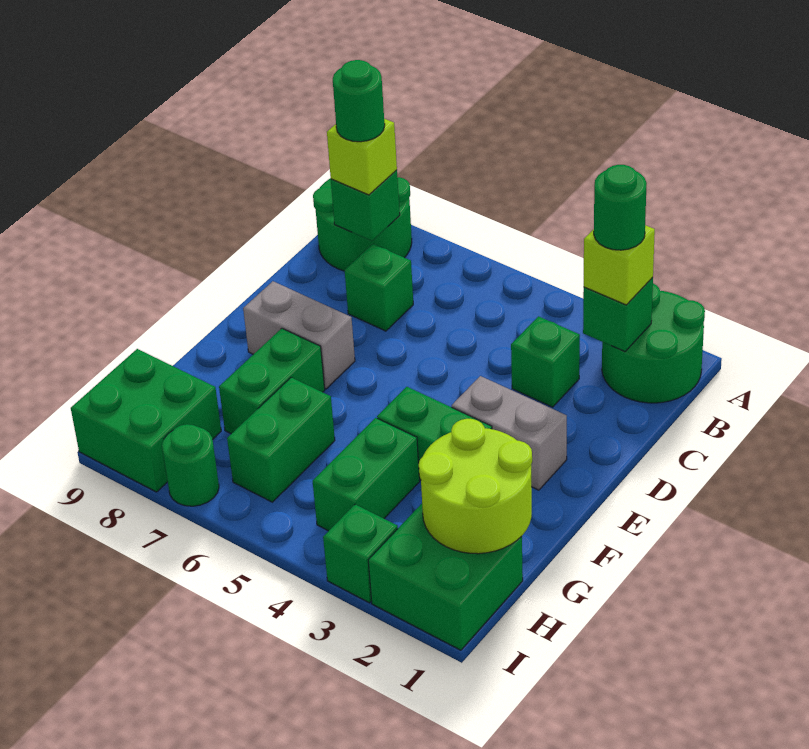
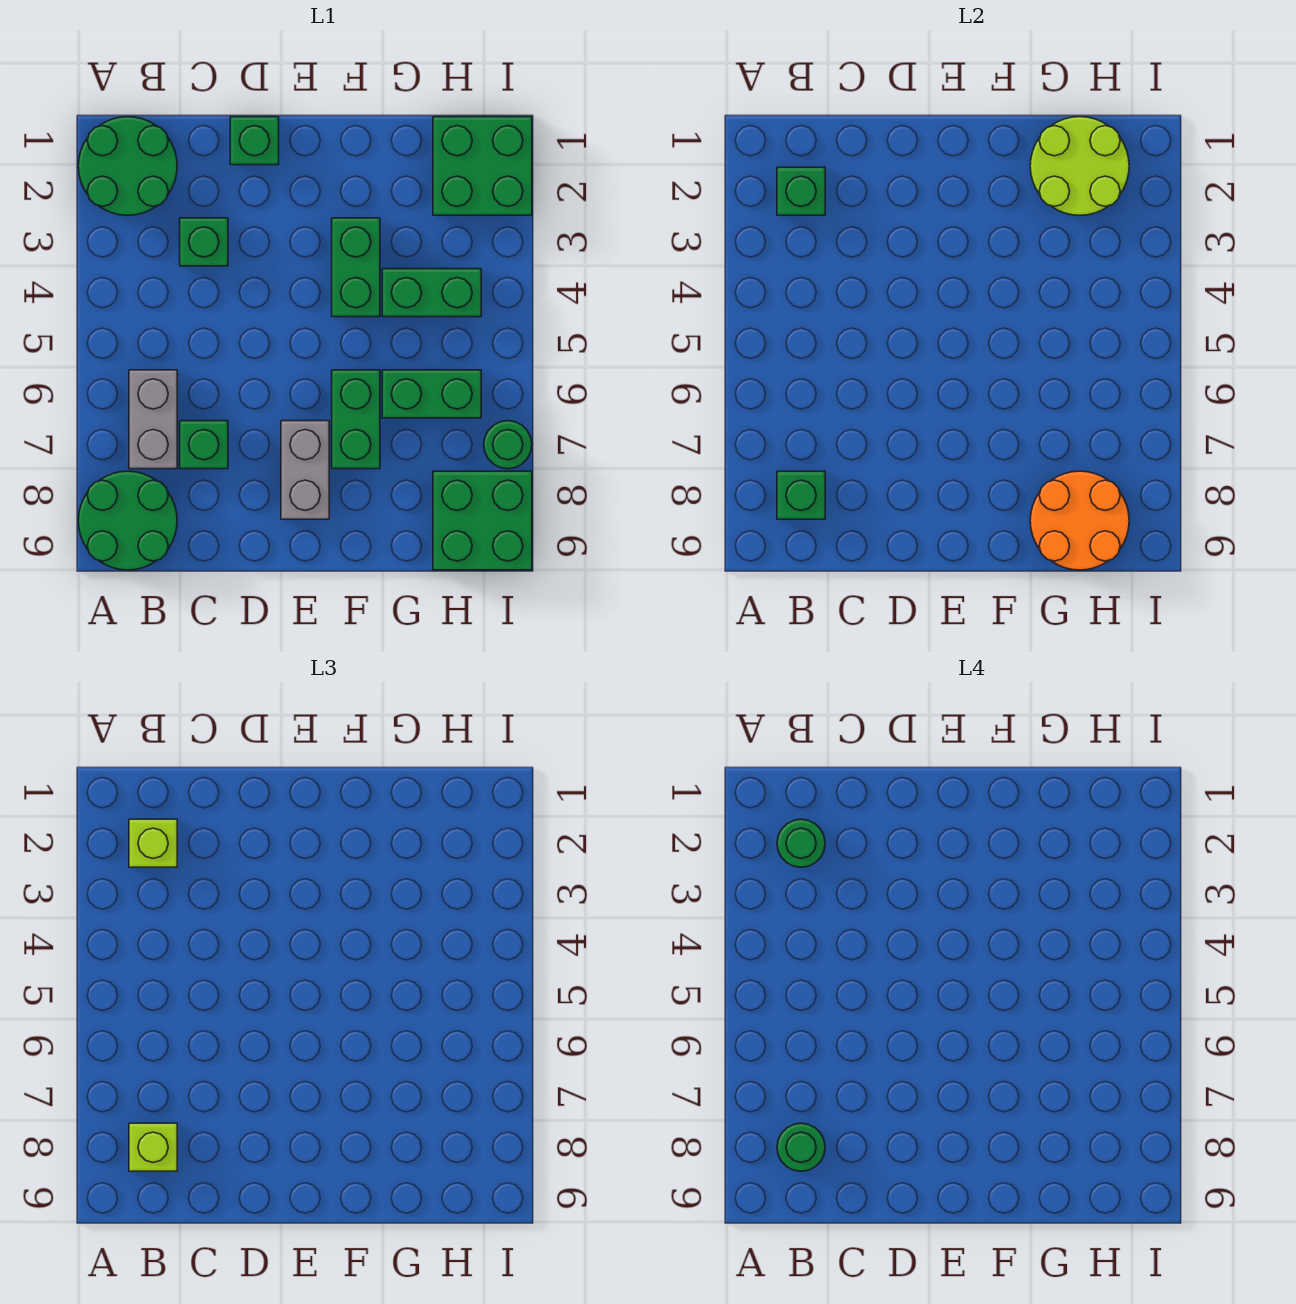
grey brick E2:E3 level 1 -> grey brick B6:B7 level 1
green brick F7:G7 level 1 -> green brick F6:F7 level 1
none -> orange round brick G8:H9 level 2
green brick I3 level 1 -> green brick D1 level 1

